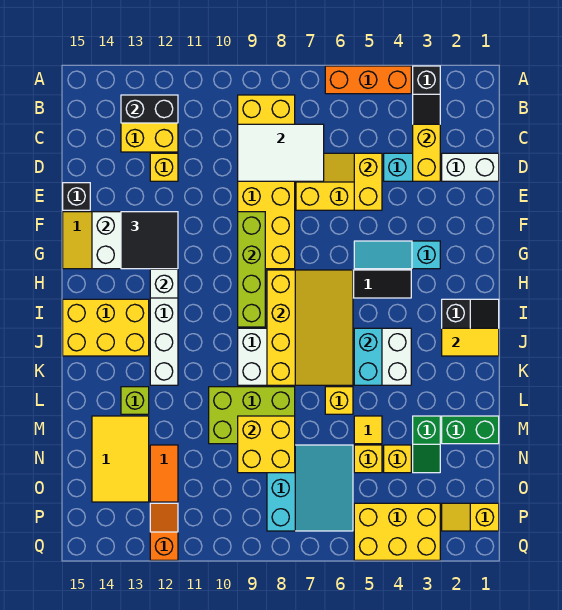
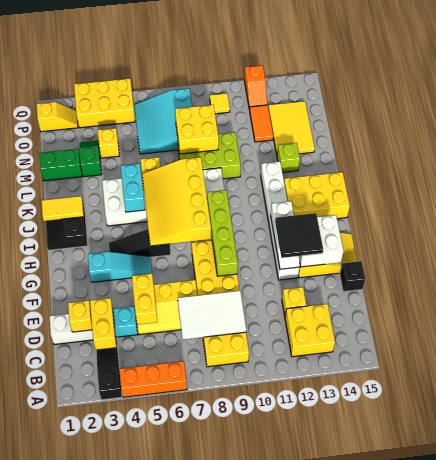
black brick B12:B13 level 2 -> none
yellow tile M5 level 1 -> yellow tile P10 level 1
yellow brick N5 level 1 -> yellow brick D2 level 2

